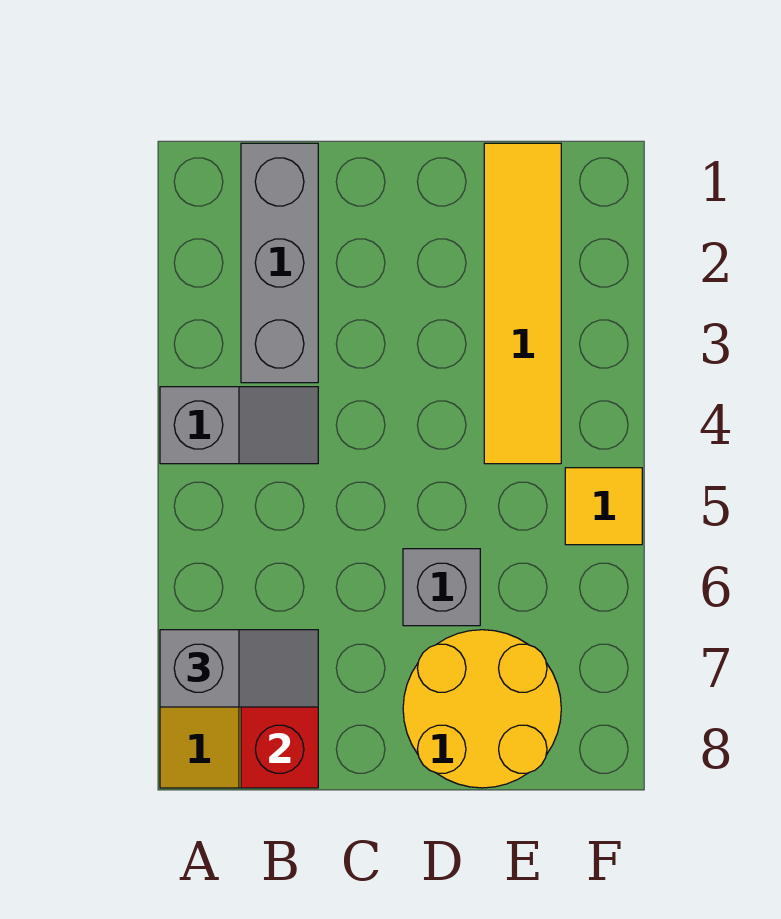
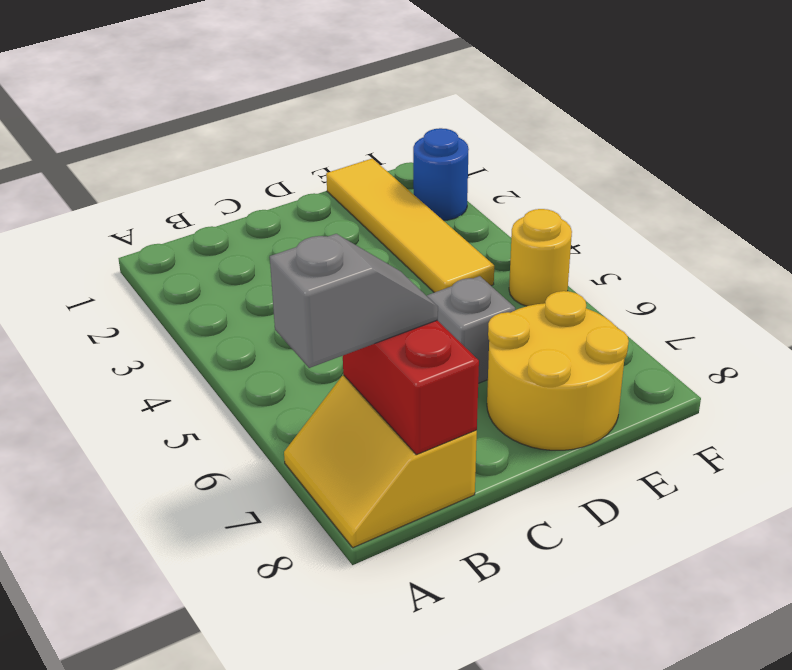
grey slope A4:B4 level 1 top A -> none
grey brick B1:B3 level 1 -> none
none -> blue round brick F2 level 1
yellow tile F5 level 1 -> yellow round brick F5 level 1

